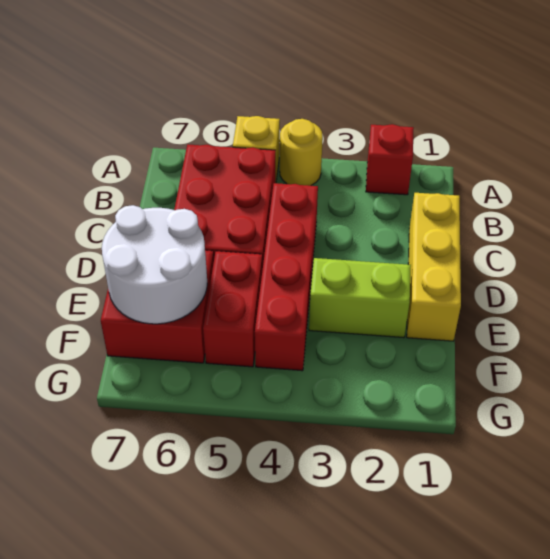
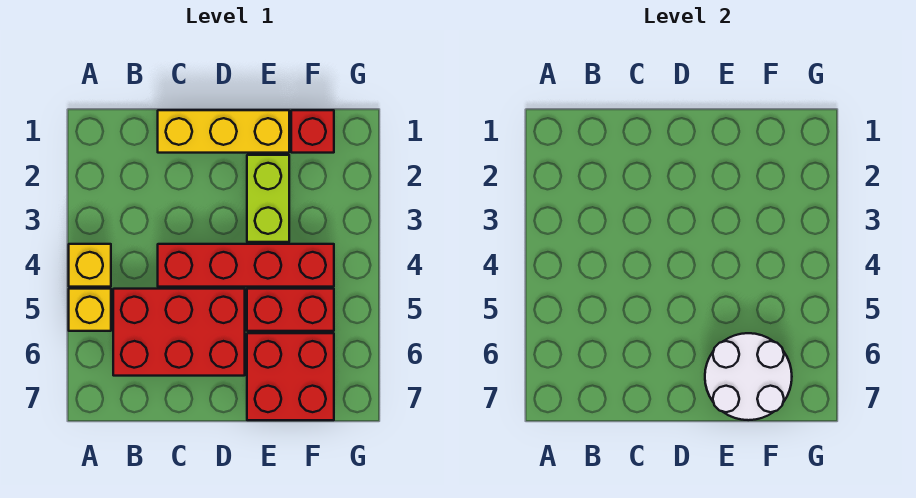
red brick A2 level 1 -> red brick F1 level 1
yellow round brick A4 level 1 -> yellow brick A4 level 1

